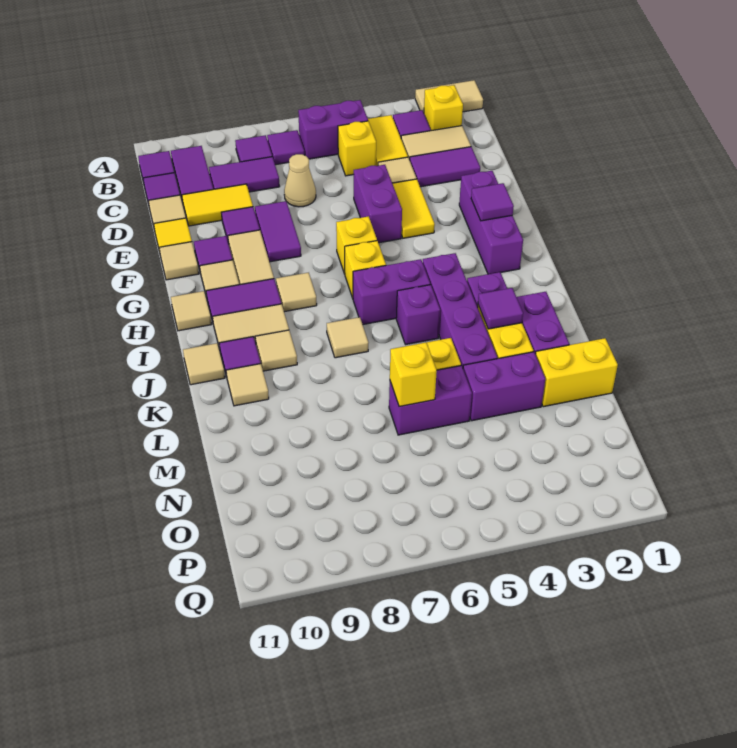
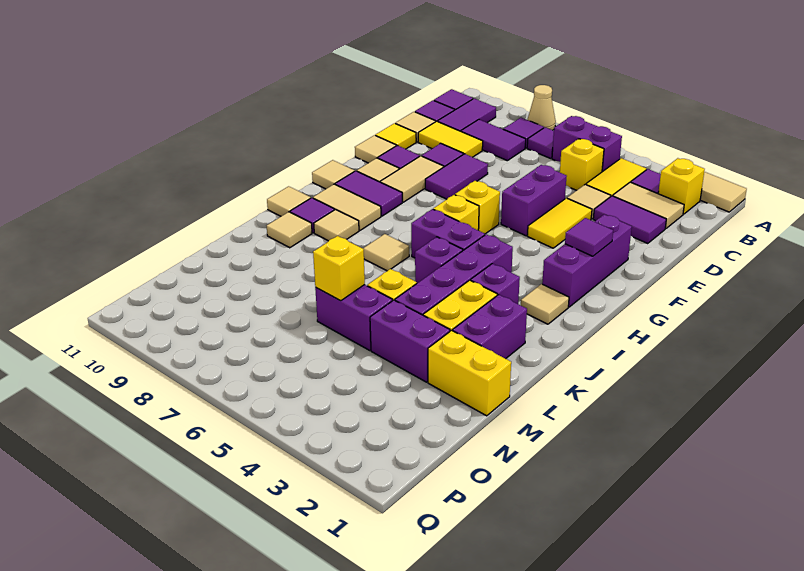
tan cone D7 level 1 -> tan cone A8 level 1
tan tile H8 level 1 -> tan tile I2 level 1
purple tile K3 level 2 -> none

